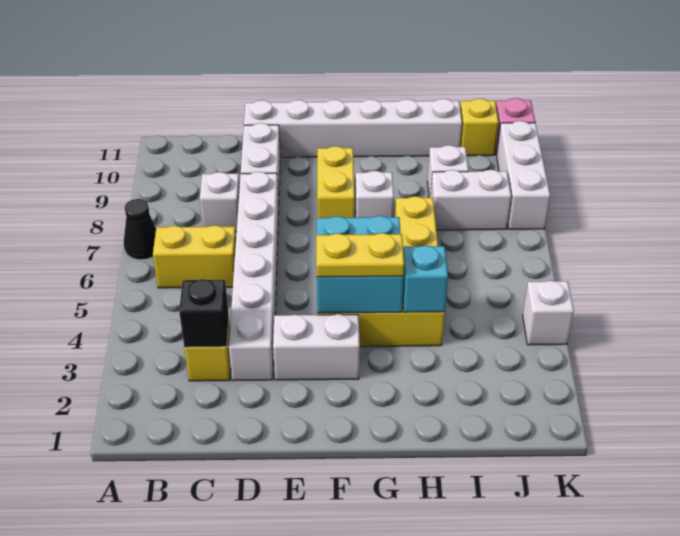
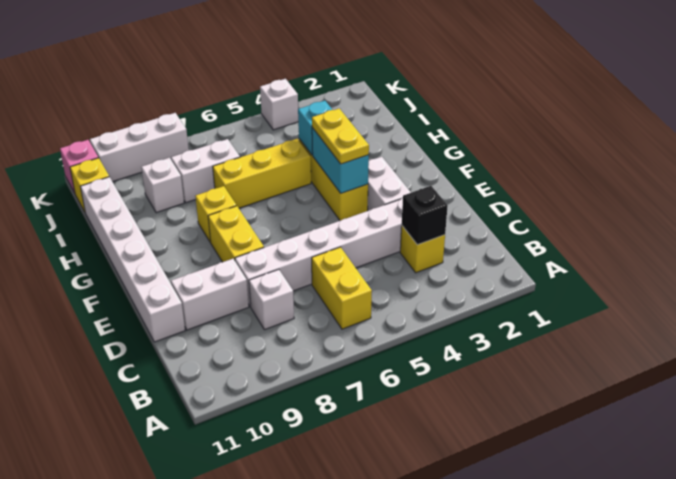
black cone A7 level 1 -> none
cyan brick F4:G5 level 2 -> cyan brick F4:G4 level 2
yellow brick F8:F9 level 1 -> yellow brick E8:F8 level 1
white brick G8 level 1 -> yellow brick G8 level 1
white brick I8:J8 level 1 -> white brick I7:I8 level 1

